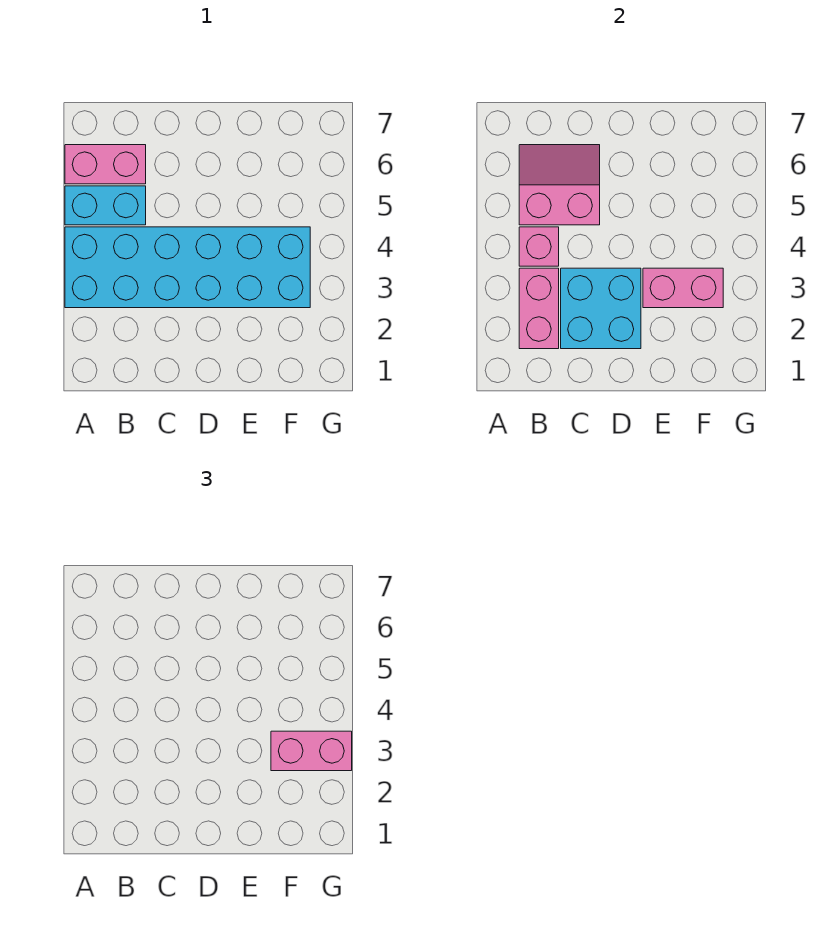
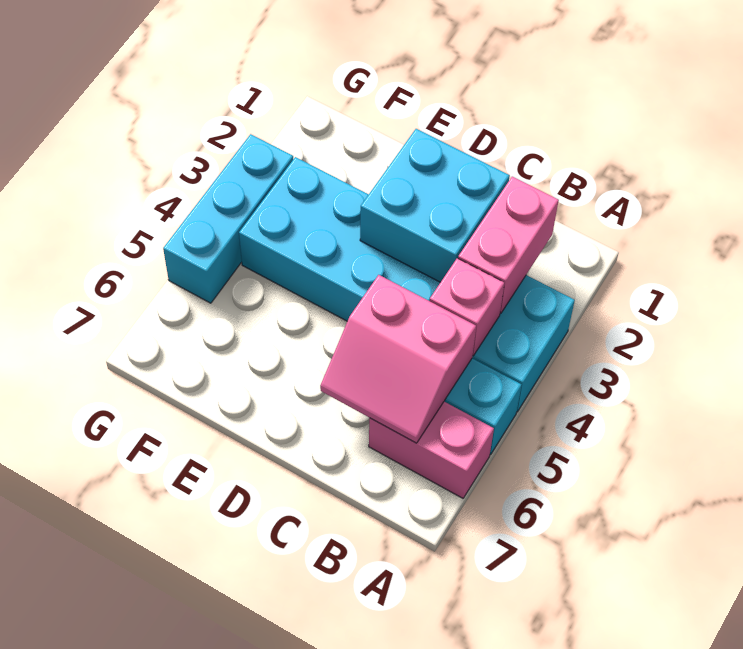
pink brick E3:F3 level 2 -> none
pink brick F3:G3 level 3 -> none
none -> cyan brick G3:G5 level 1

